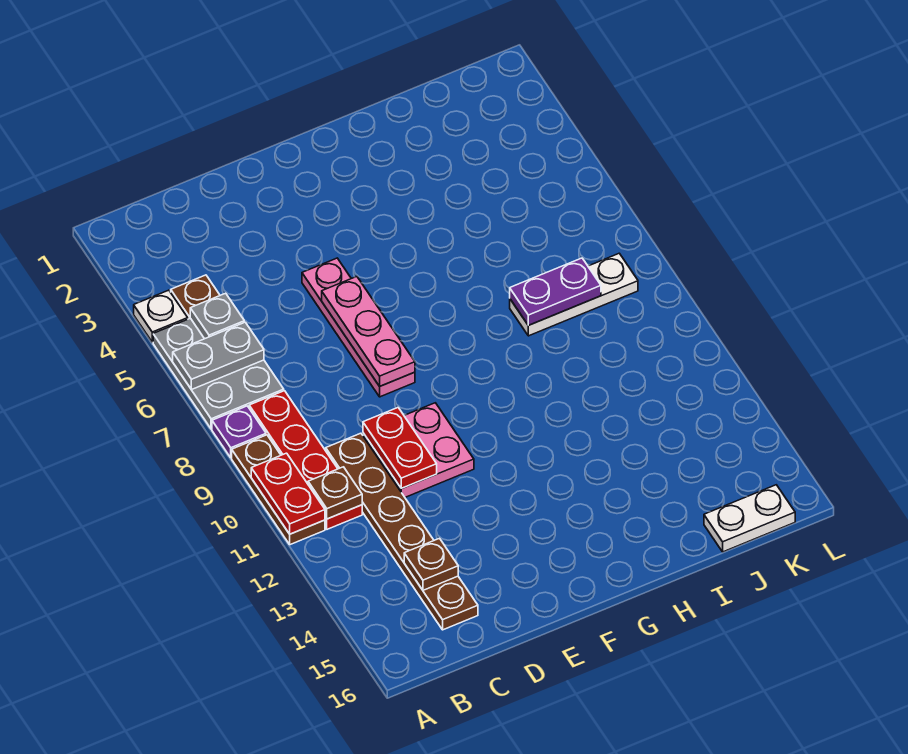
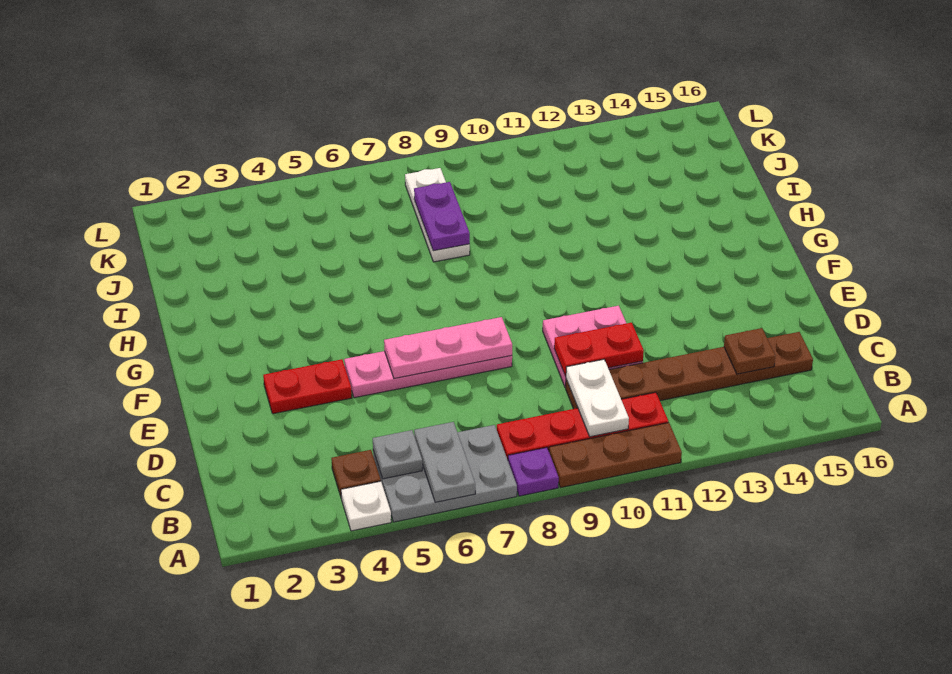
red plate A10:A11 level 2 -> red plate E3:E4 level 1
brown plate B11 level 2 -> none
white plate J16:K16 level 1 -> white plate B10:C10 level 2

